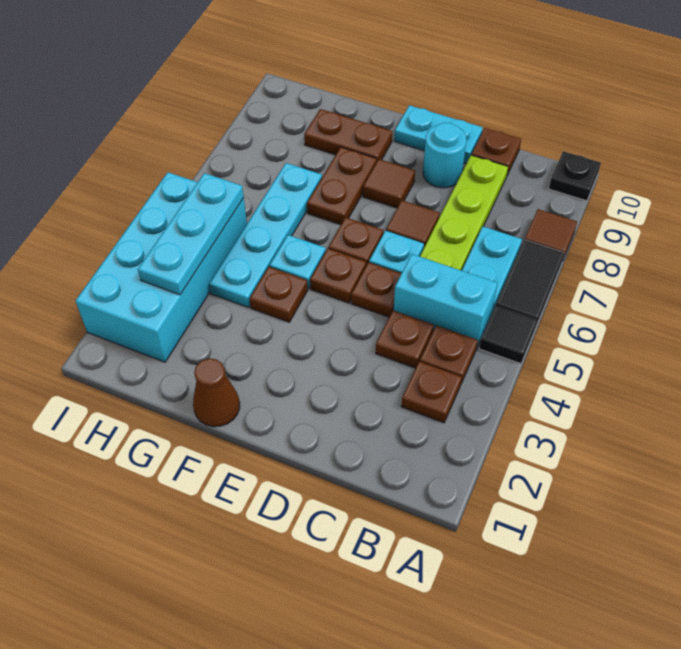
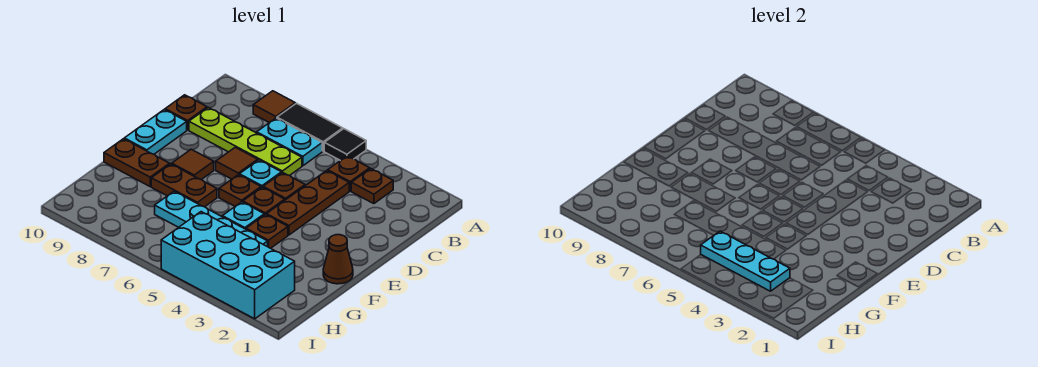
black plate A10 level 1 -> none
cyan brick B5:C5 level 1 -> none
brown plate C4 level 1 -> brown plate C4:E4 level 1
cyan round brick D9 level 1 -> none
brown plate F9:G9 level 1 -> brown plate F9:F10 level 1

